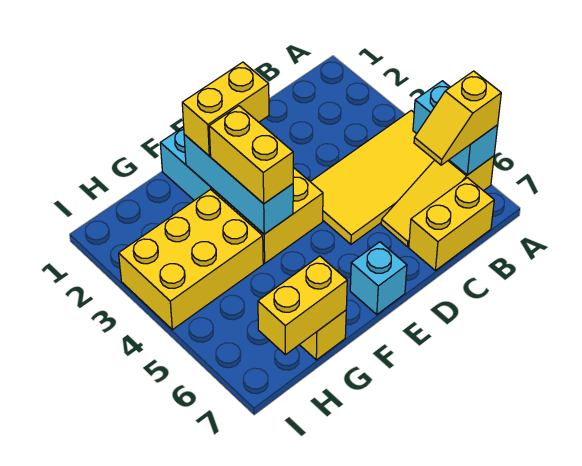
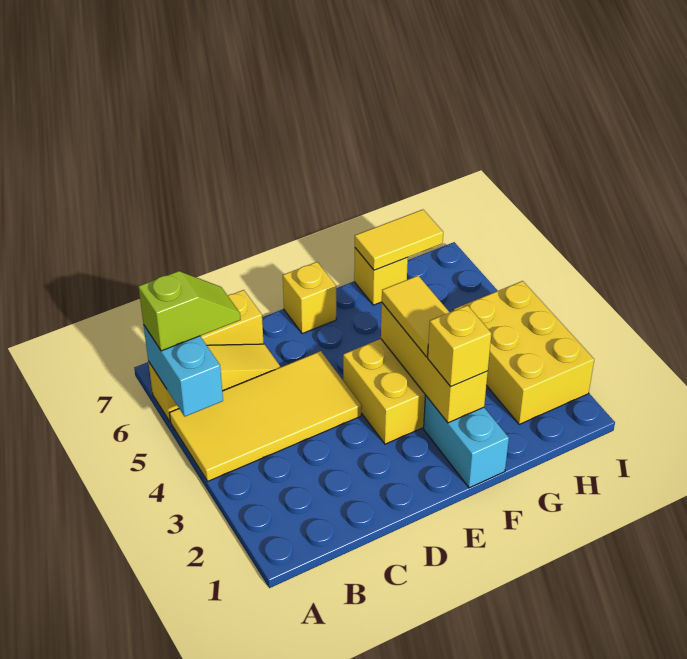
yellow slope A6:B6 level 3 top A -> lime slope A6:B6 level 3 top A
yellow brick E2:F2 level 3 -> yellow brick F2 level 3
cyan brick E7 level 1 -> yellow brick E7 level 1
cyan brick F2:F4 level 2 -> yellow brick F2:F4 level 2
yellow brick F3:F4 level 3 -> yellow tile F3:F4 level 3
yellow brick G3:I4 level 1 -> yellow brick H2:I4 level 1
yellow brick G7:H7 level 2 -> yellow tile G7:H7 level 2

